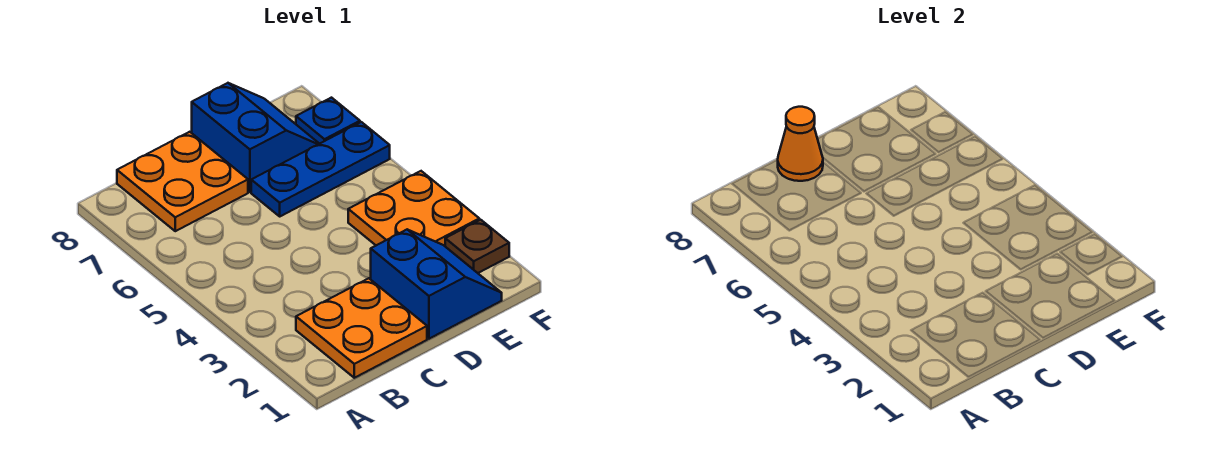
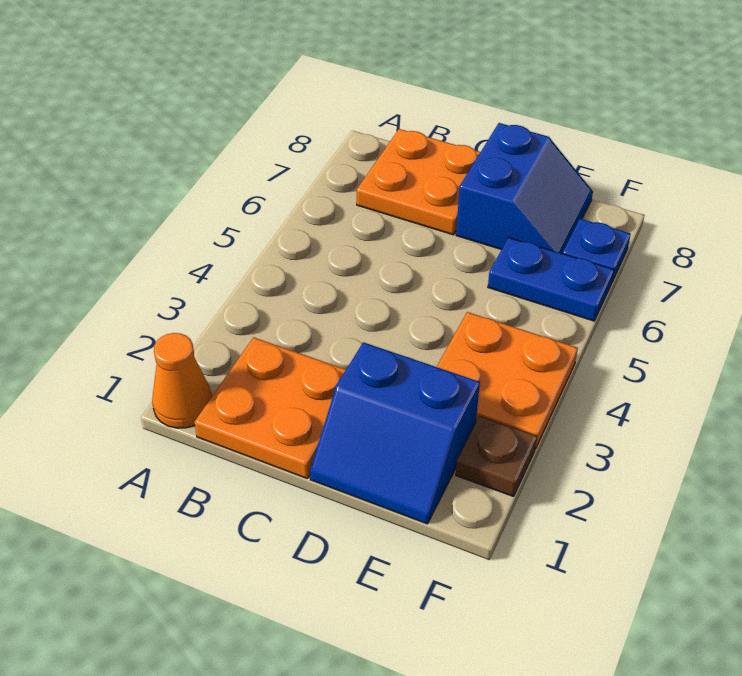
orange cone C8 level 2 -> orange cone A1 level 1
blue slope D1:E2 level 1 top D -> blue slope D1:E2 level 1 top 2
blue plate D6:F6 level 1 -> blue plate E6:F6 level 1

